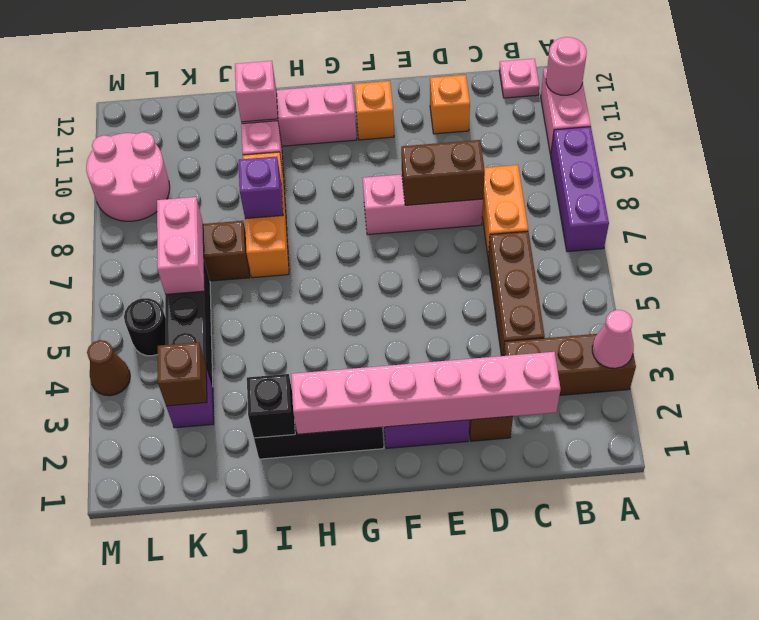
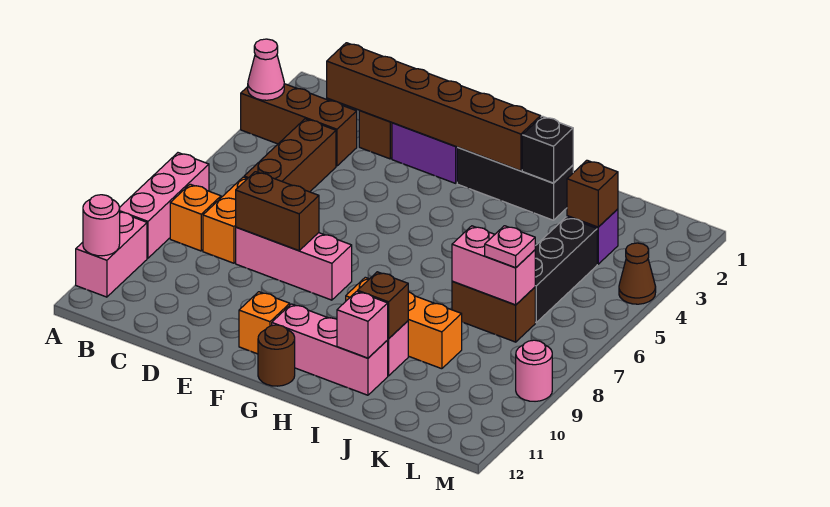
purple brick A7:A9 level 1 -> pink brick A7:A9 level 1
pink plate B12 level 1 -> pink plate K7 level 3
pink brick C2:H2 level 2 -> brown brick C2:H2 level 2
orange brick D11 level 1 -> orange brick B8 level 1
none -> brown round brick G12 level 1
orange brick I7:I9 level 1 -> orange brick H9:J9 level 1
purple brick I8 level 2 -> none
none -> brown brick I10 level 2
pink brick K6:K7 level 2 -> pink brick J7:K7 level 2
black round brick L5 level 1 -> none
pink round brick L9:M10 level 1 -> pink round brick M9 level 1

